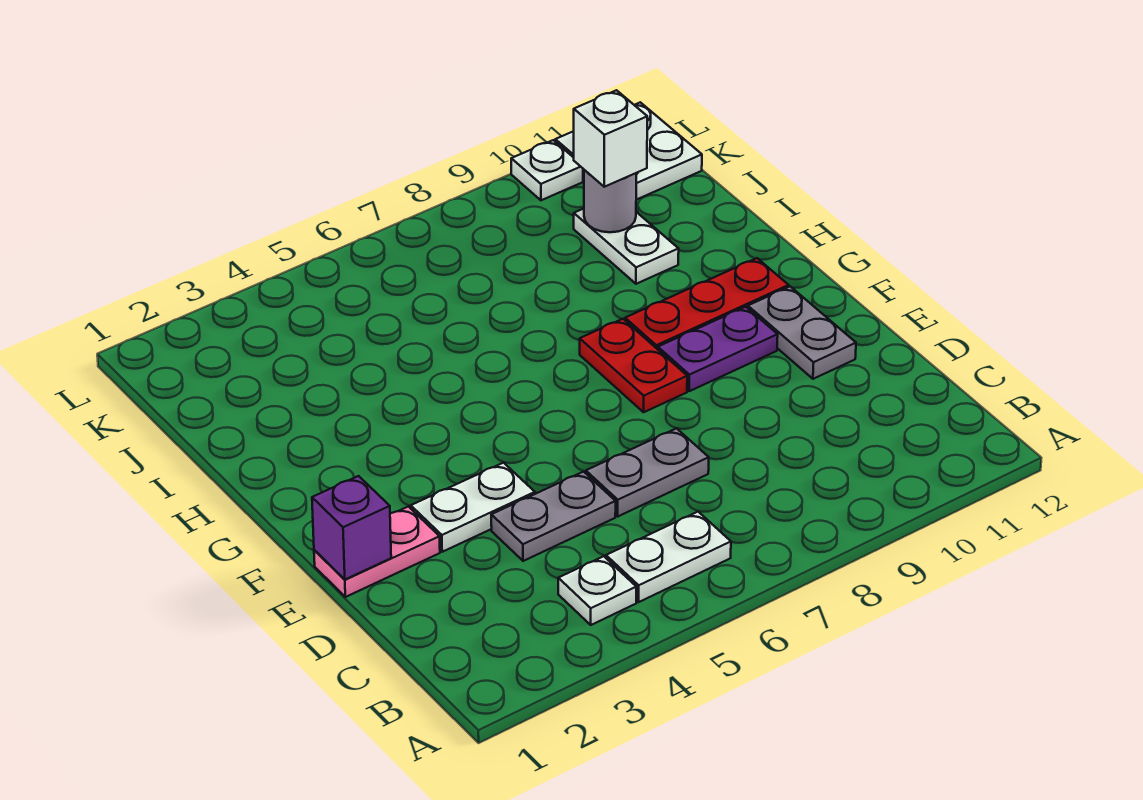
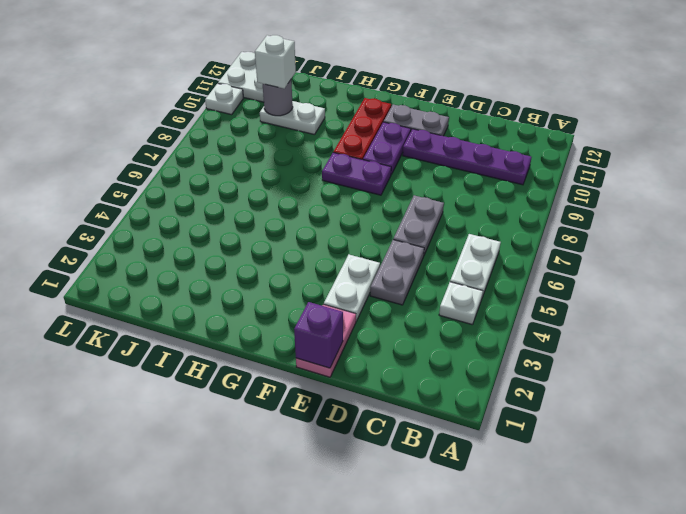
none -> purple plate B10:E10 level 1
red plate F8:G8 level 1 -> purple plate F8:G8 level 1

